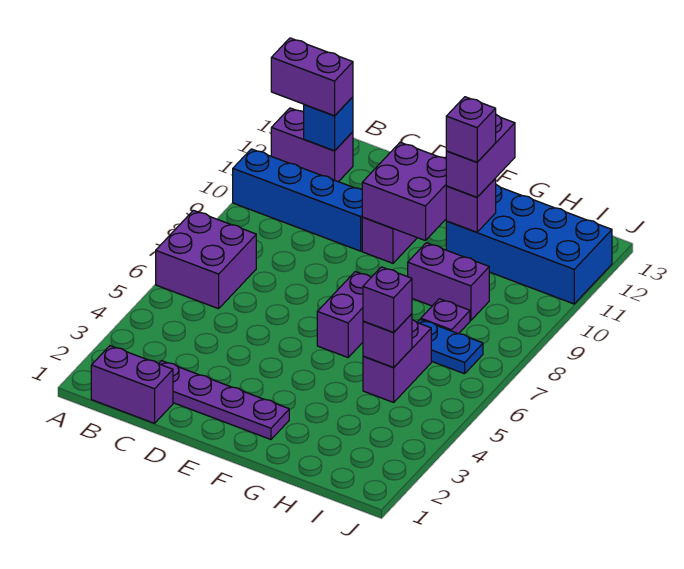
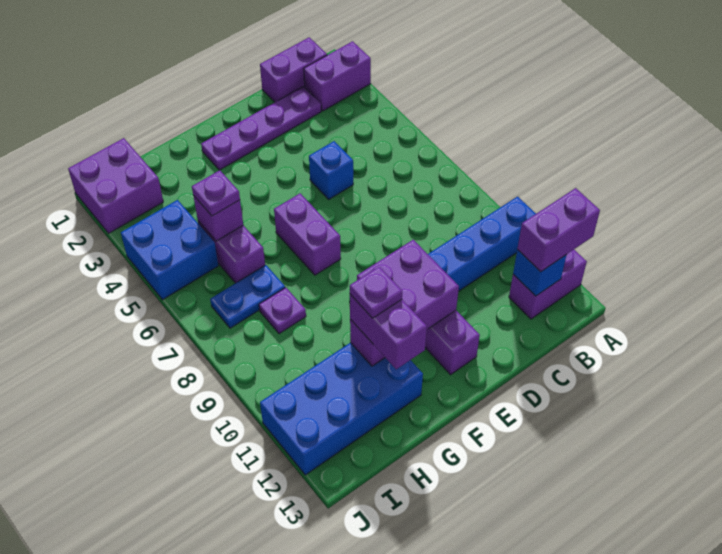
purple brick A6:B7 level 1 -> purple brick I1:J2 level 1
none -> blue brick D5 level 1
purple brick G9:H9 level 1 -> purple brick A2:B2 level 1
purple brick G11 level 4 -> purple plate G11 level 4
purple brick H5 level 3 -> purple plate H5 level 3
none -> blue brick I4:J5 level 1

